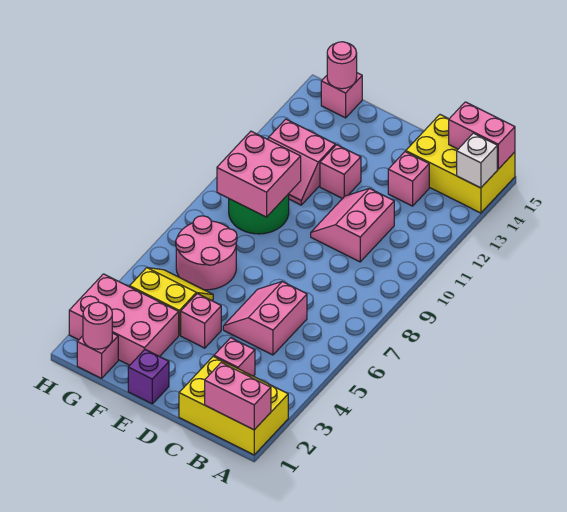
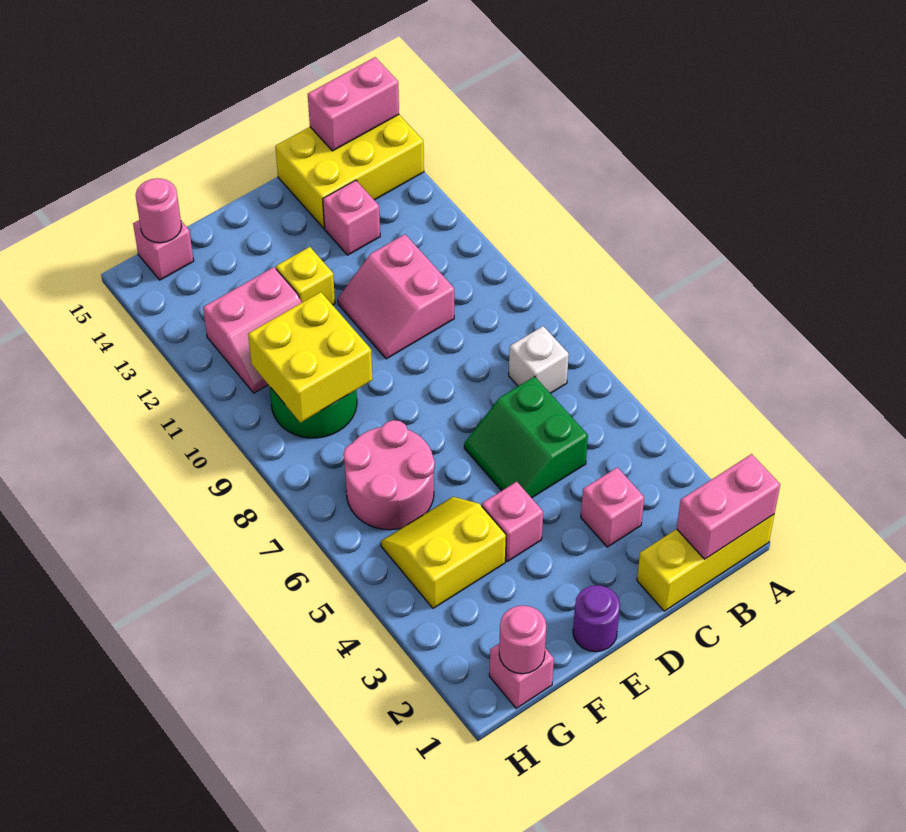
yellow brick A1:C2 level 1 -> yellow brick A1:C1 level 1
white brick A14 level 2 -> white brick B7 level 1
pink slope C5:D6 level 1 top C -> green slope C5:D6 level 1 top C
purple brick E1 level 1 -> purple round brick E1 level 1
pink brick E12 level 1 -> yellow brick E12 level 1
pink brick F2:H3 level 1 -> none
pink brick F9:G10 level 2 -> yellow brick F9:G10 level 2

